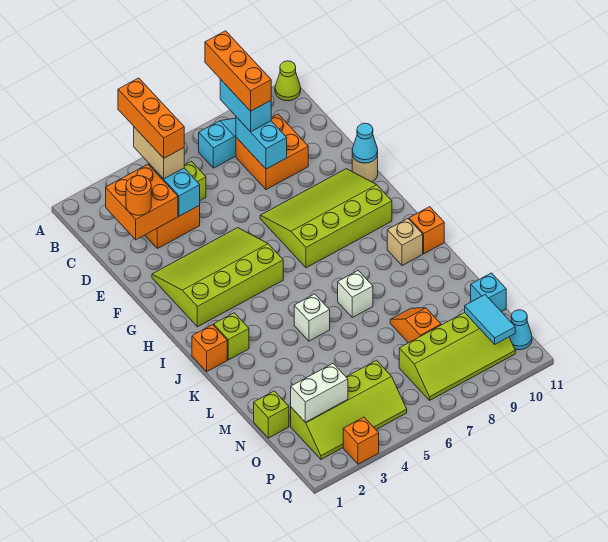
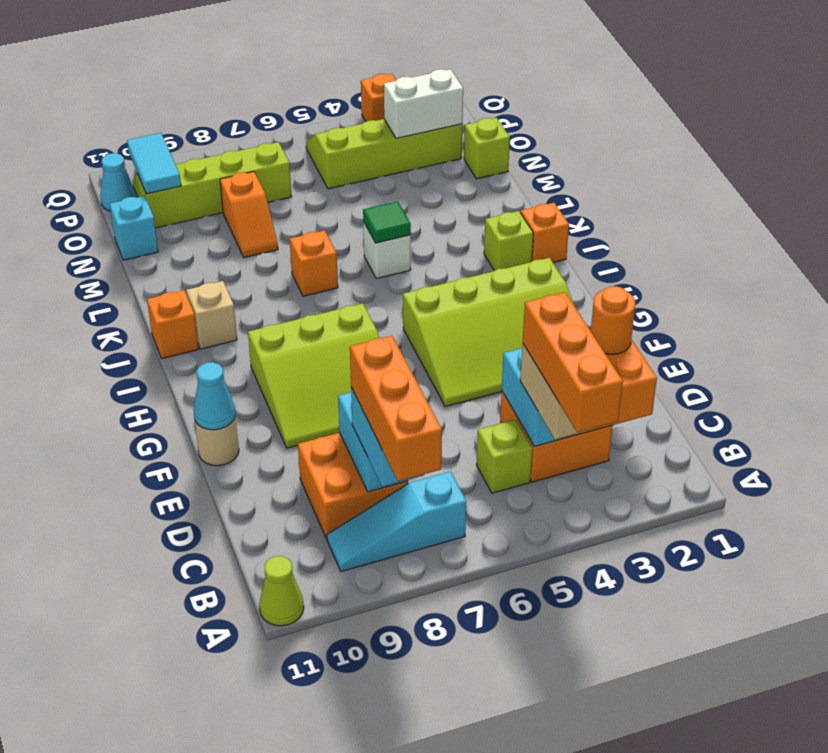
lime slope F7:H10 level 1 top H -> lime slope F7:H9 level 1 top H
none -> green tile K5 level 2
white brick K7 level 1 -> orange brick K7 level 1

